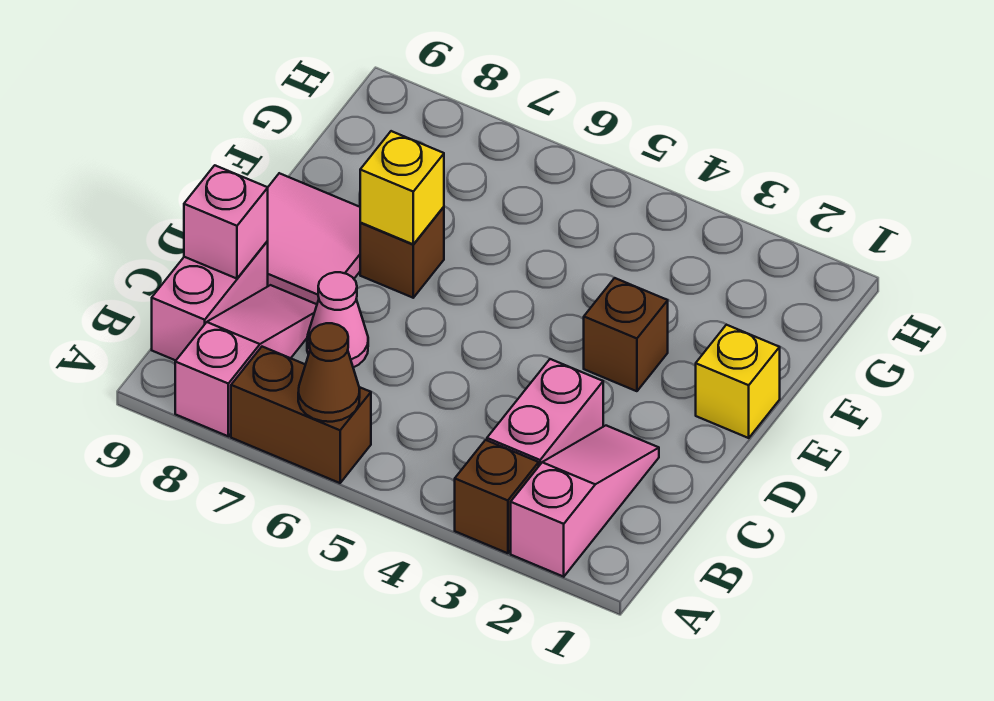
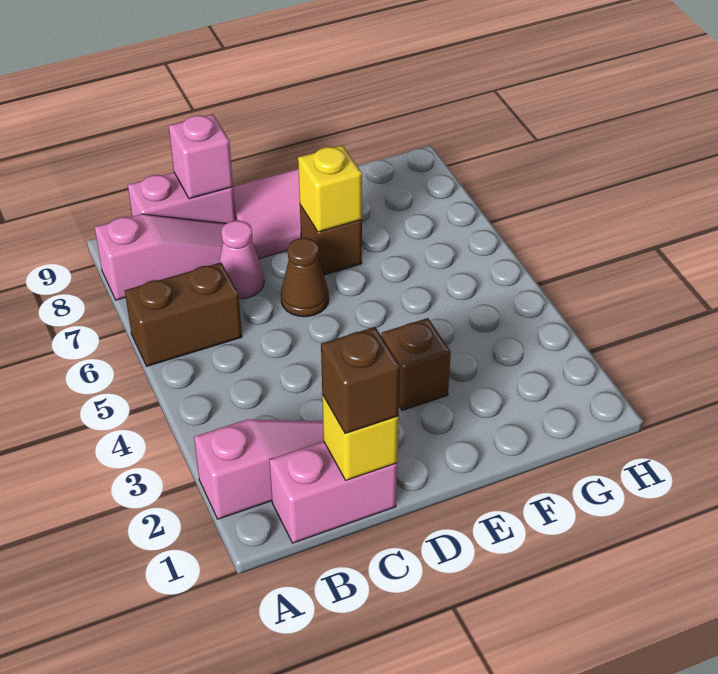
brown brick A3 level 1 -> brown brick C1 level 3
brown brick A6:A7 level 1 -> brown brick A6:B6 level 1
brown cone A6 level 2 -> brown cone D6 level 1
pink brick B3:C3 level 1 -> pink brick B1:C1 level 1
yellow brick E1 level 1 -> yellow brick C1 level 2

